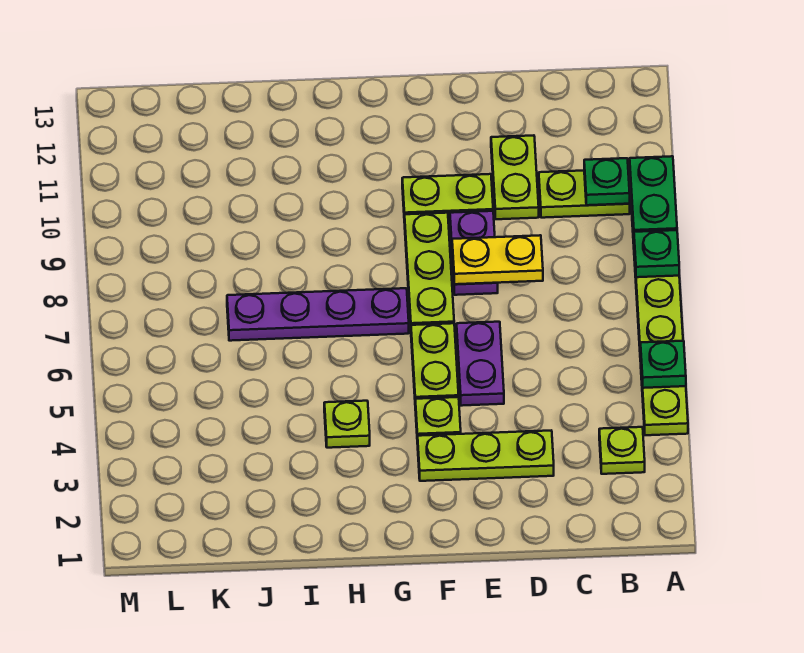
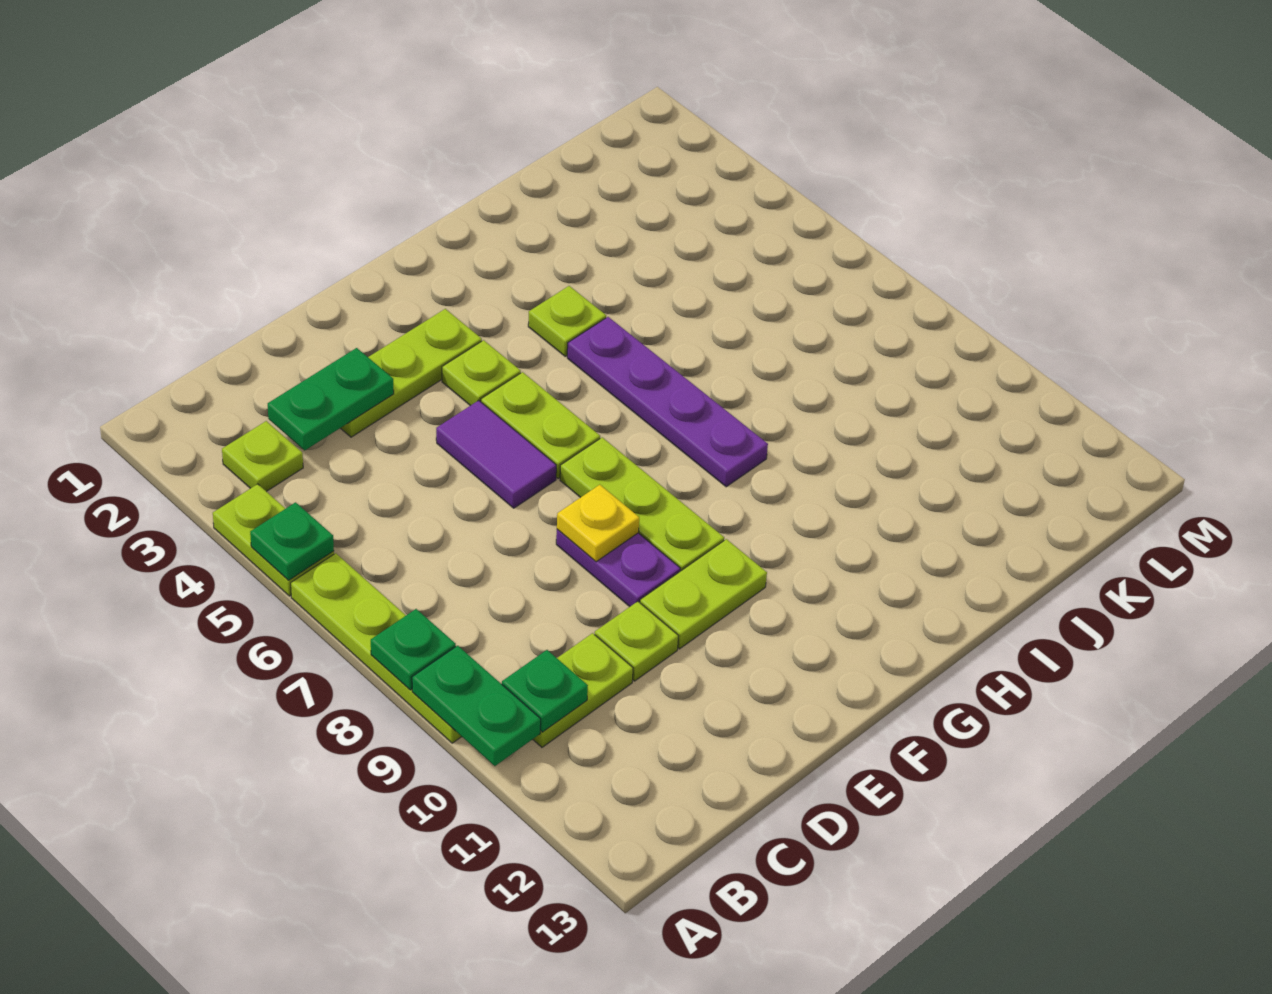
none -> green plate C3:D3 level 2
yellow plate D8:E8 level 2 -> yellow plate E8 level 2
lime plate D10:D11 level 1 -> lime plate D10 level 1
purple plate E5:E6 level 1 -> purple tile E5:E6 level 1
purple plate G7:J7 level 1 -> purple plate H5:H8 level 1

